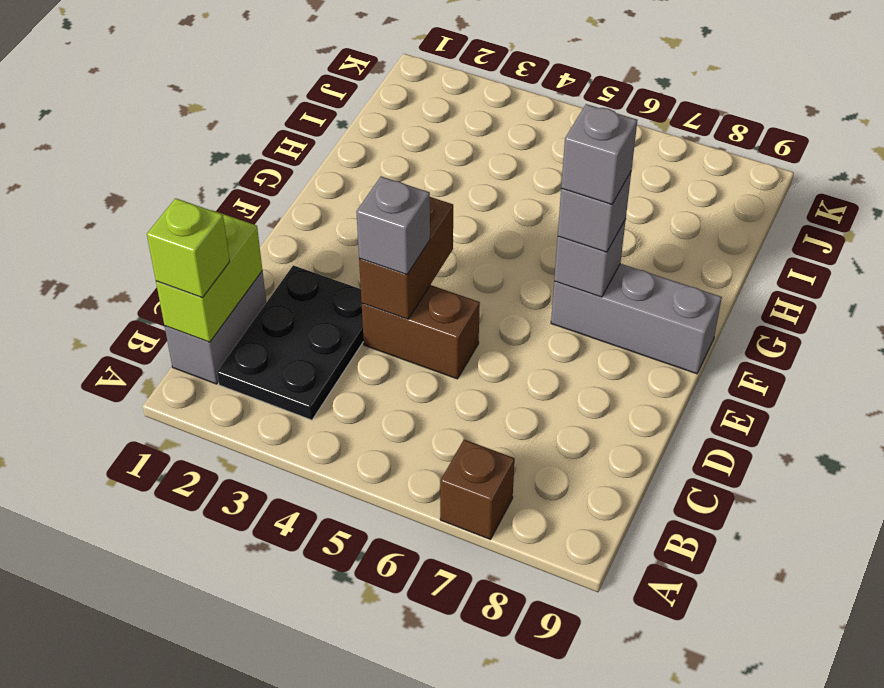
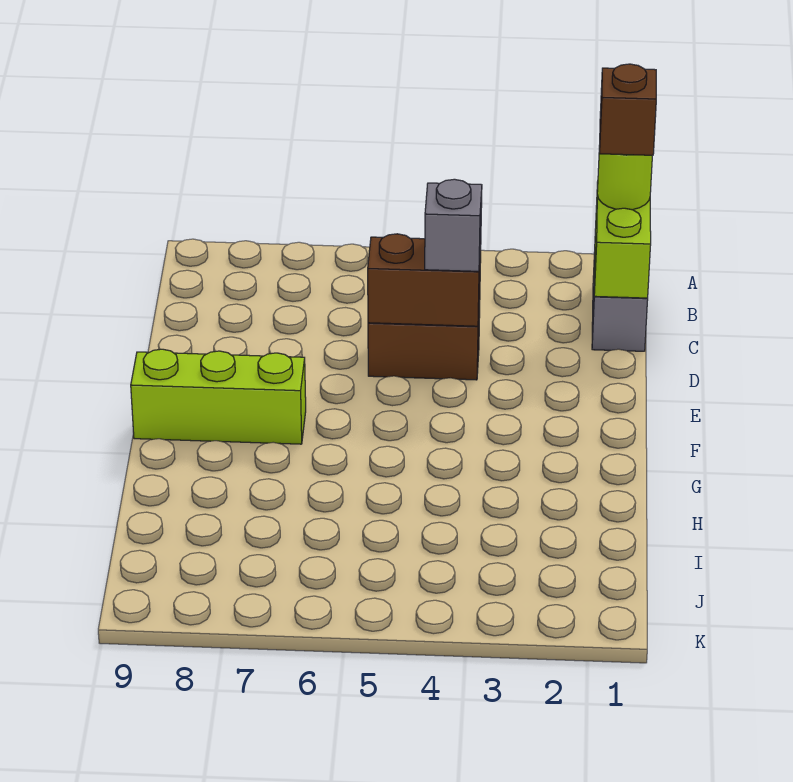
brown brick A7 level 1 -> brown brick B1 level 4
lime brick B1 level 3 -> lime round brick B1 level 3
black plate B2:D3 level 1 -> none
brown brick D4:E4 level 2 -> brown brick D4:D5 level 2
grey brick F7:F9 level 1 -> lime brick F7:F9 level 1
grey brick F7 level 2 -> none
grey brick F7 level 3 -> none
grey brick F7 level 4 -> none

